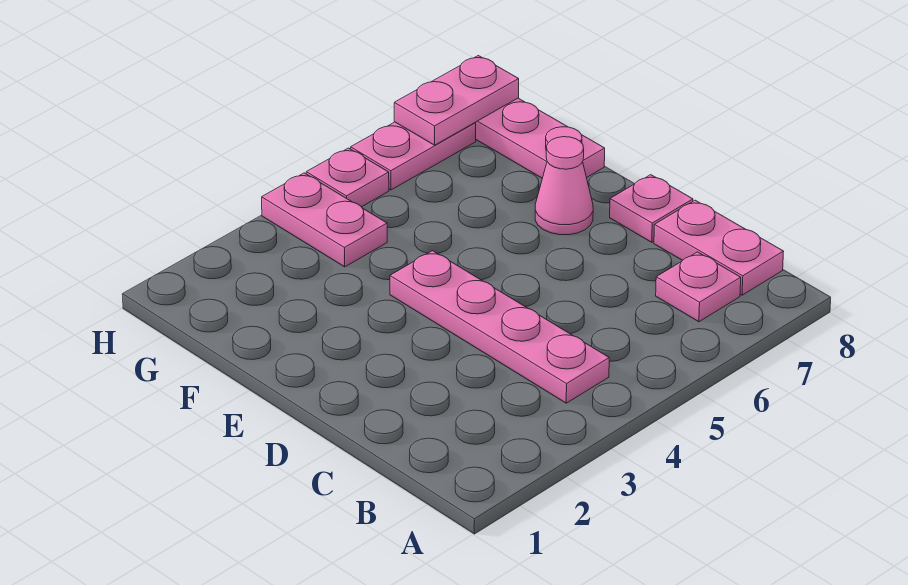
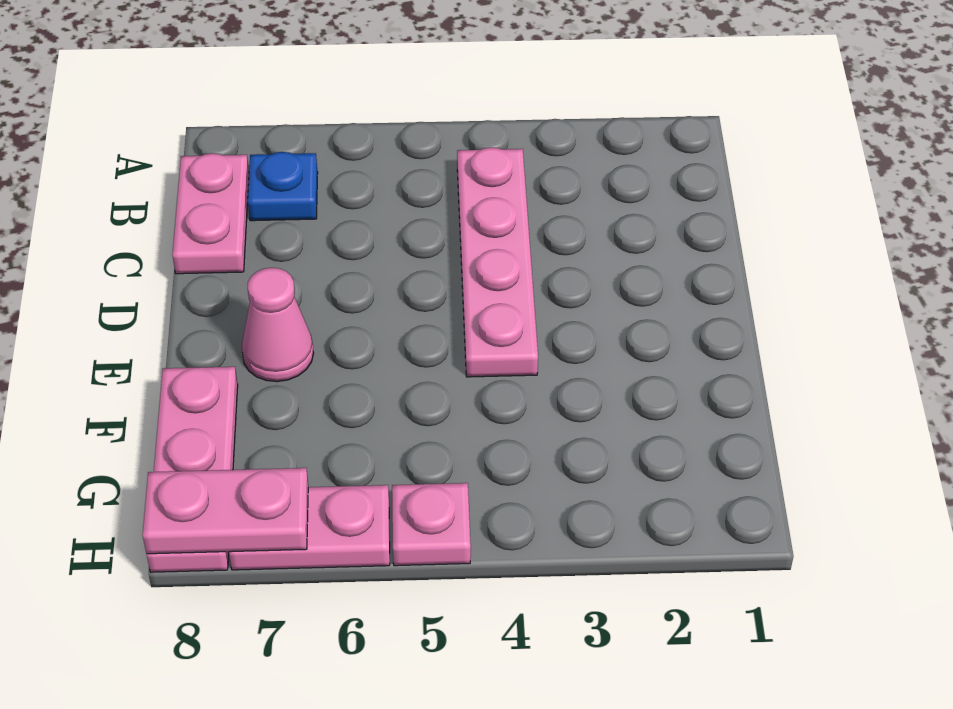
pink plate B7 level 1 -> blue plate B7 level 1
pink plate D8 level 1 -> none
pink plate G4:H4 level 1 -> none

